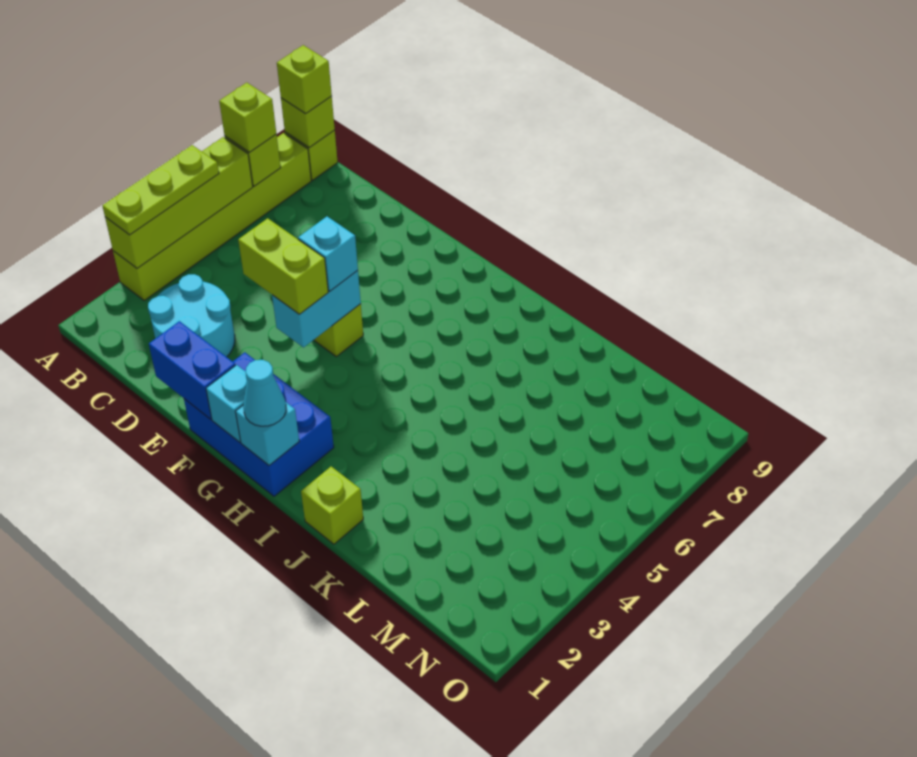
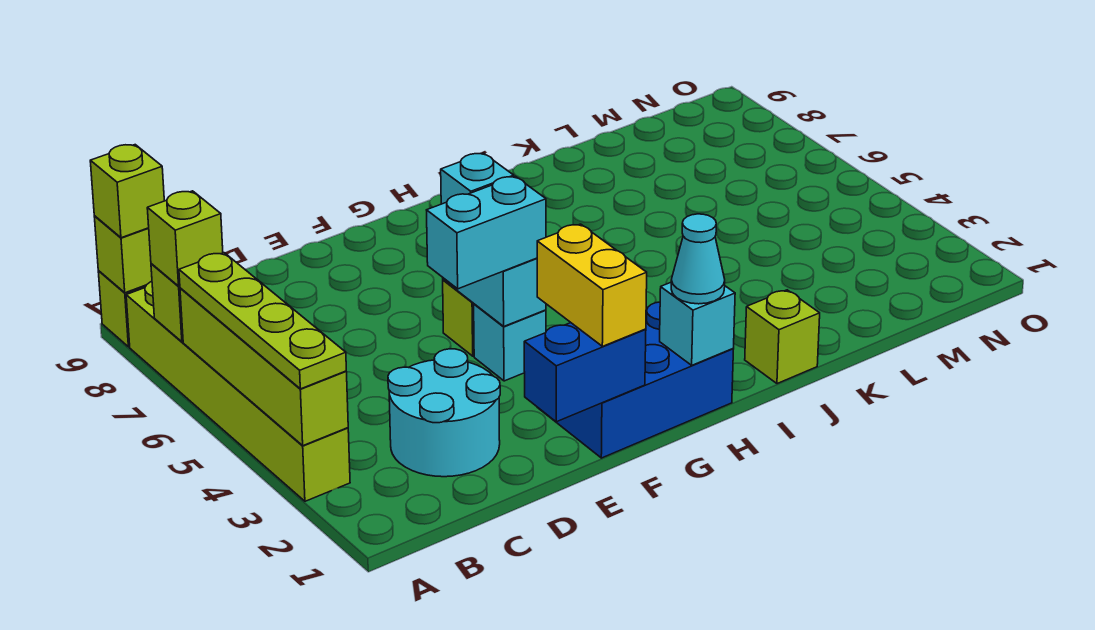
lime plate A3:A5 level 3 -> lime plate A3:A6 level 3
lime brick E4:F4 level 3 -> cyan brick E4:F4 level 3
none -> yellow brick F1:F2 level 3
cyan brick G1 level 2 -> cyan brick F4 level 1

